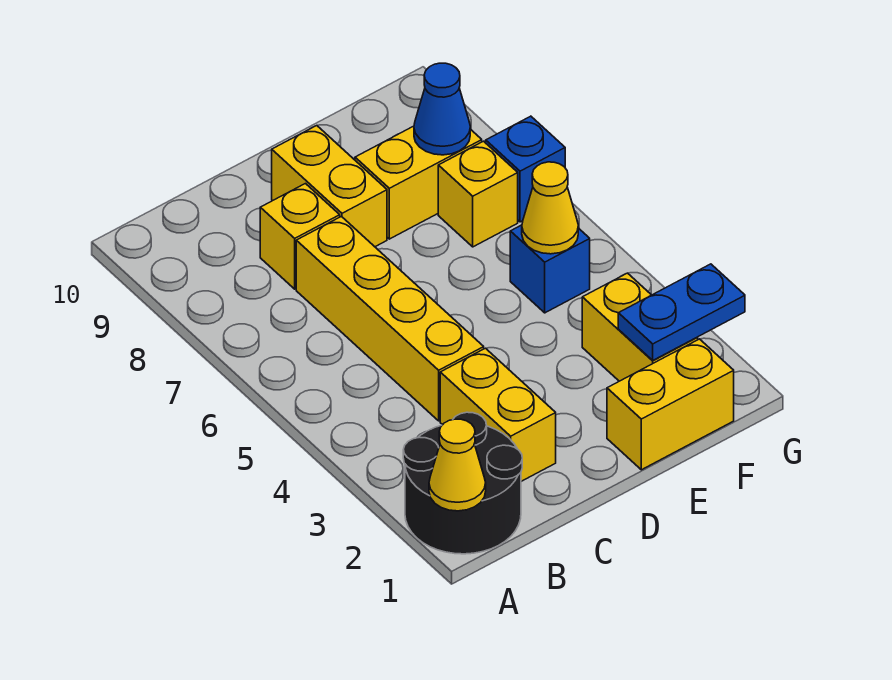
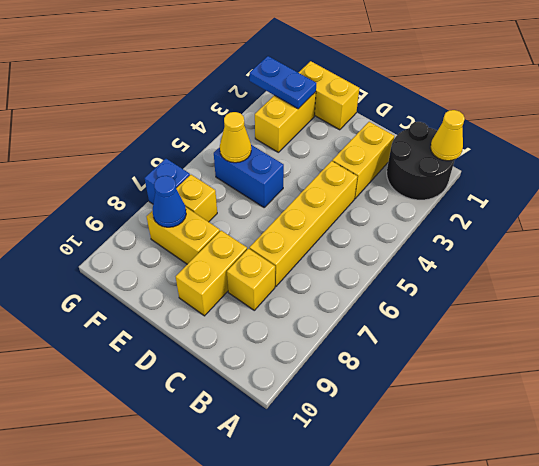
blue brick F5 level 1 -> blue brick E5:F5 level 1

